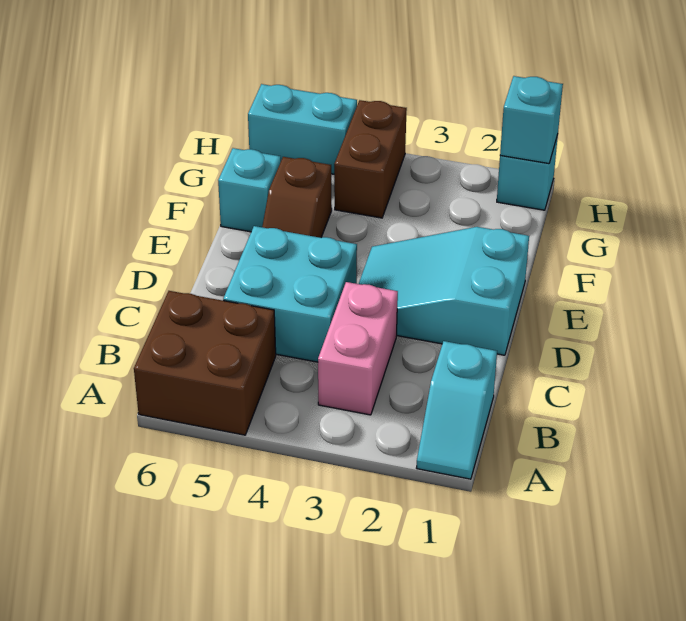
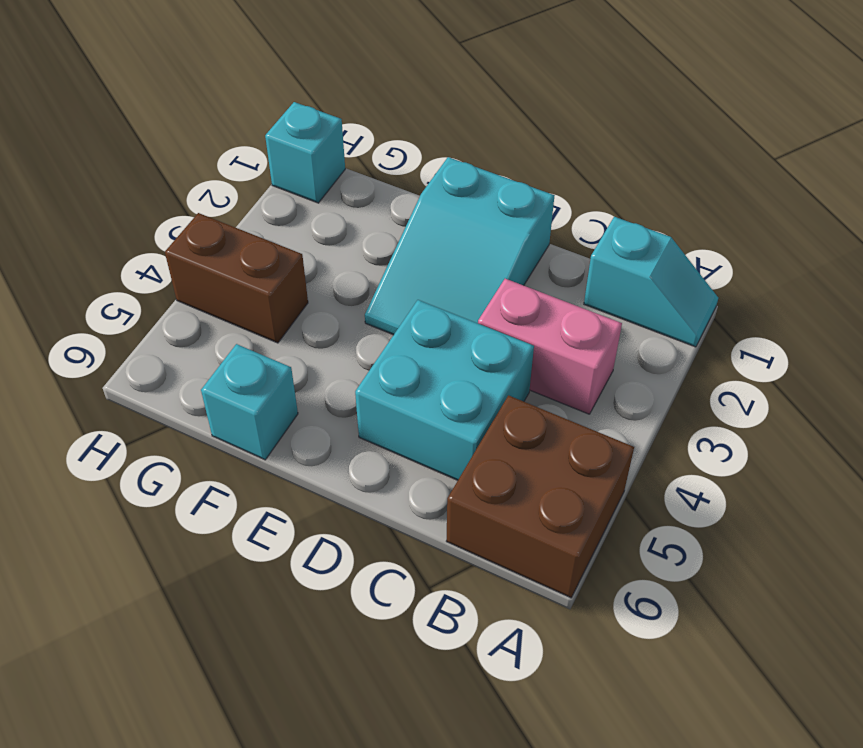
brown slope E5:F5 level 1 top F -> none
cyan brick H1 level 2 -> none
cyan brick H5:H6 level 1 -> none

